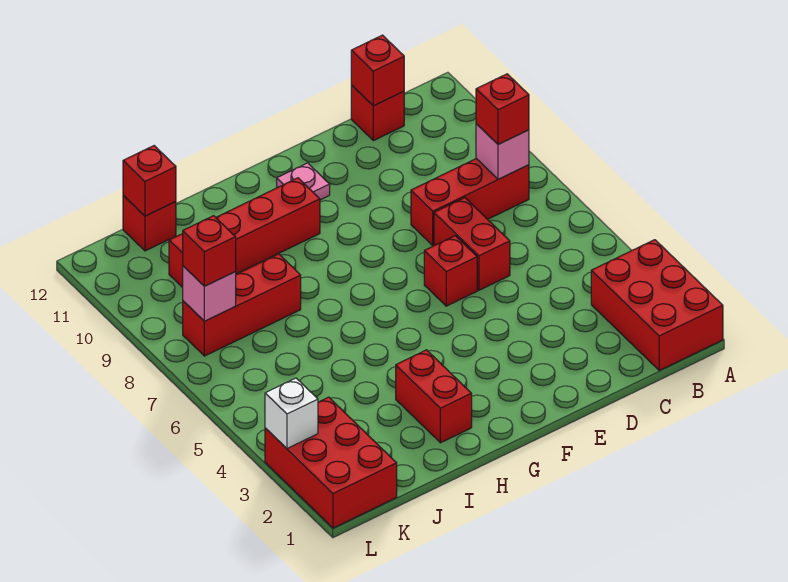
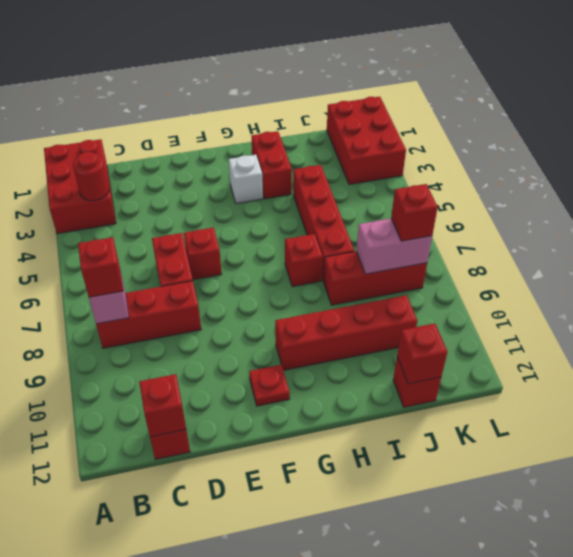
none -> red round brick B3 level 2
pink plate F11 level 1 -> red plate F11 level 1
none -> red brick H7 level 1
none -> red brick I4:I7 level 1
pink brick K8 level 2 -> pink brick J8:K8 level 2
white brick L3 level 2 -> white brick G3 level 1

